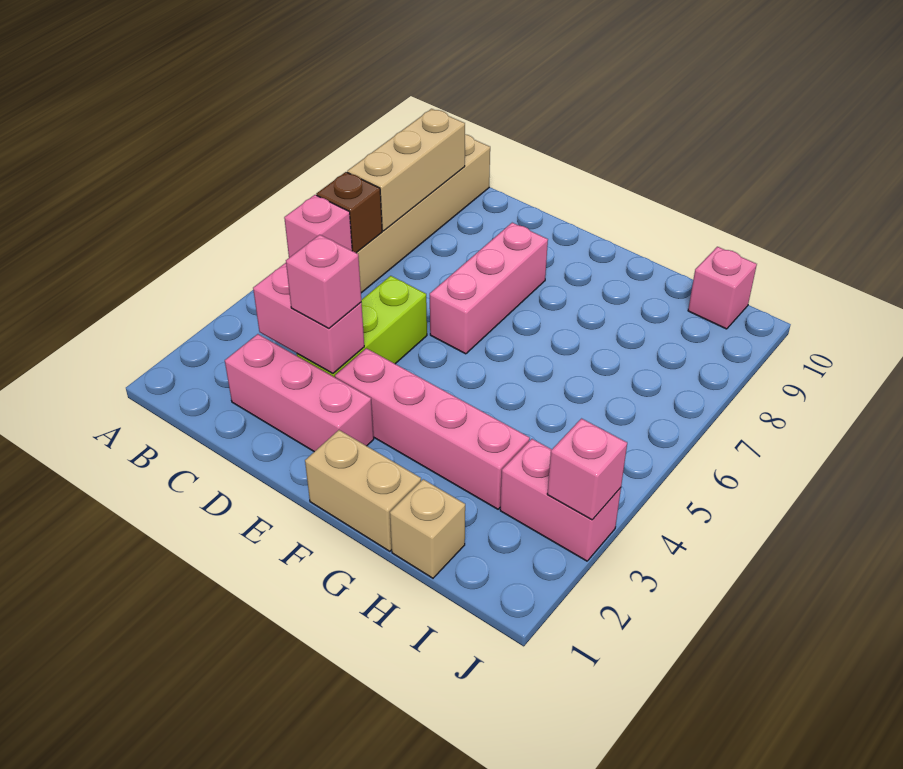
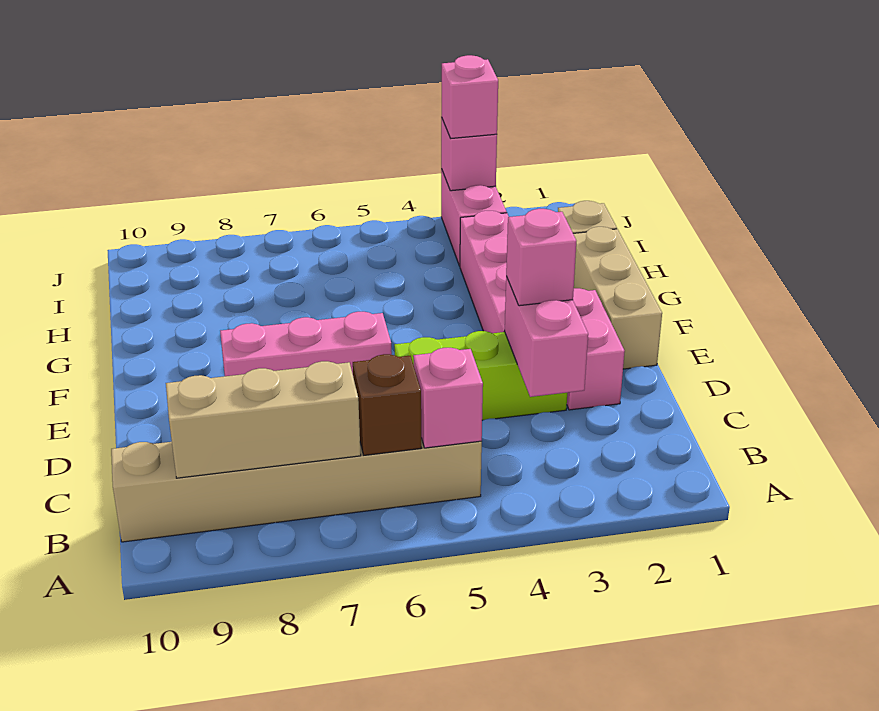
pink brick C2:E2 level 1 -> pink brick D2:E2 level 1
tan brick F1:G1 level 1 -> tan brick E1:G1 level 1
pink brick I10 level 1 -> pink brick J3 level 3

